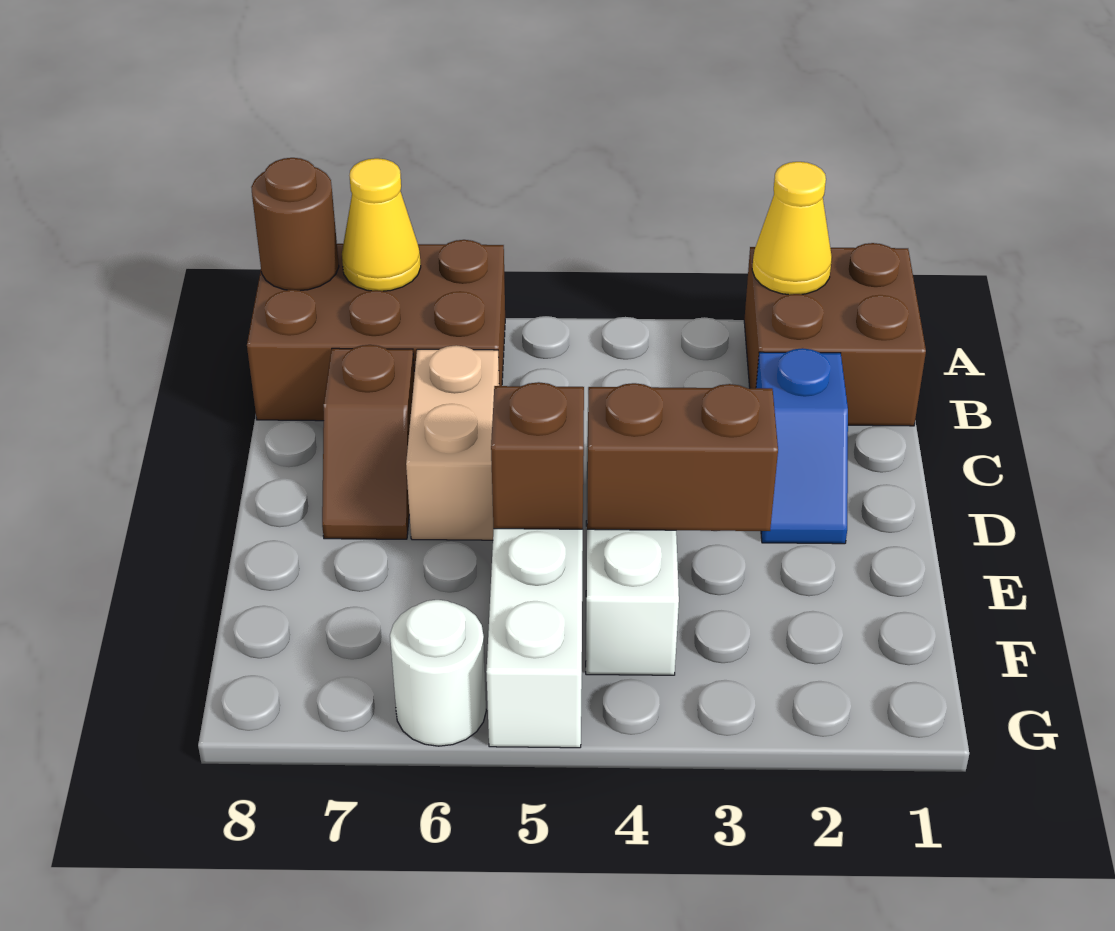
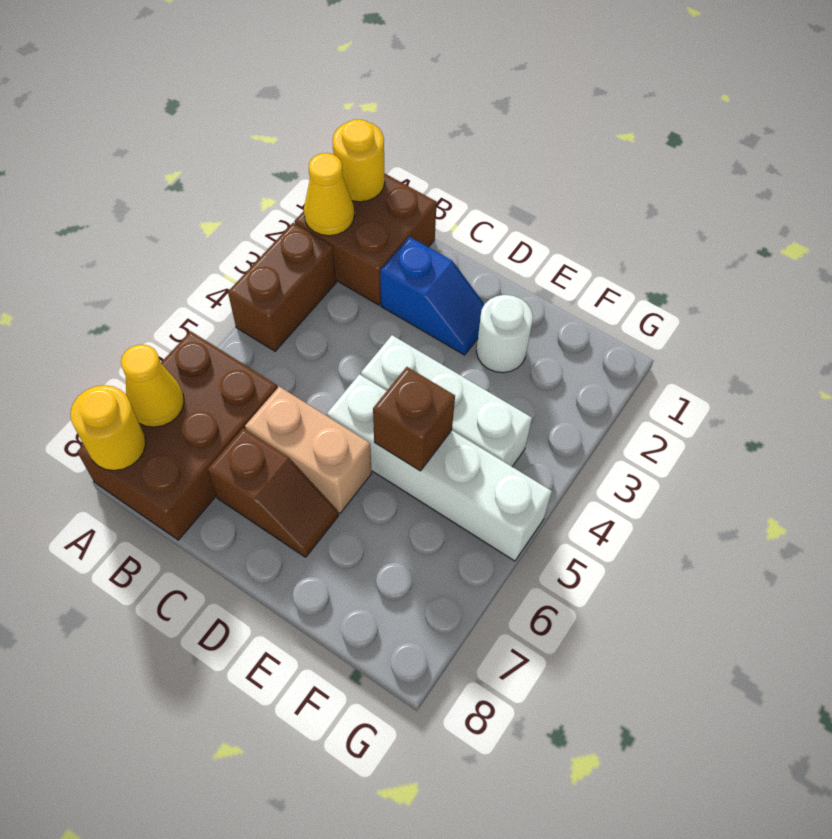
none -> yellow round brick A1 level 2
brown round brick A8 level 2 -> yellow round brick A8 level 2
brown brick E3:E4 level 2 -> brown brick A3:A4 level 1
white round brick G6 level 1 -> white round brick E2 level 1

